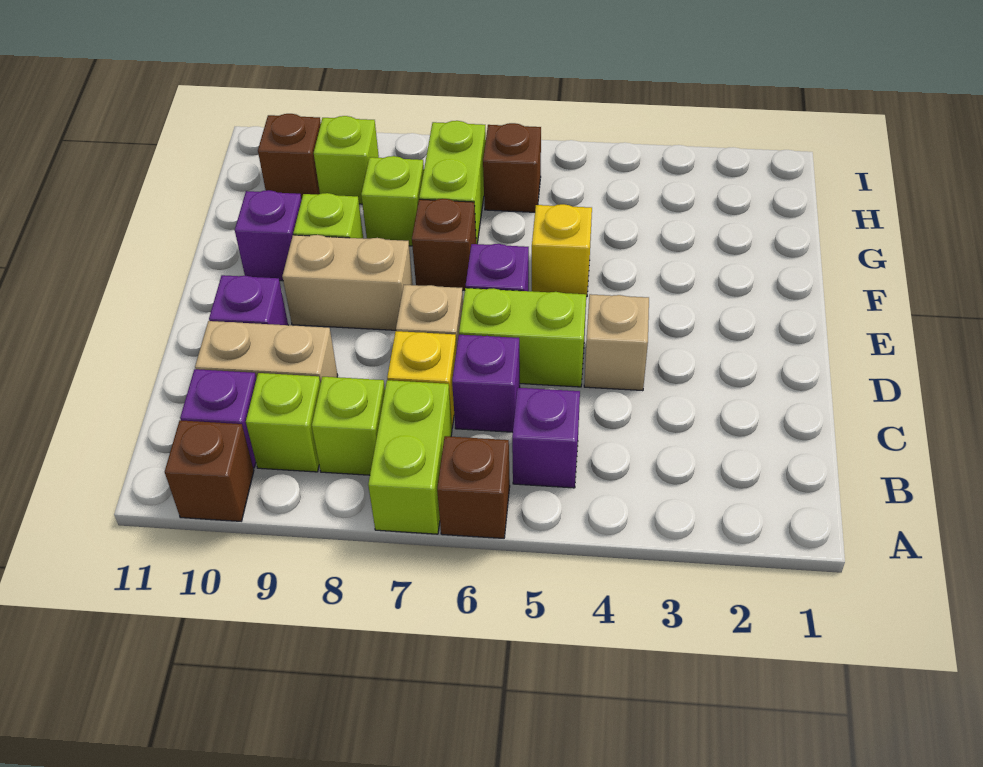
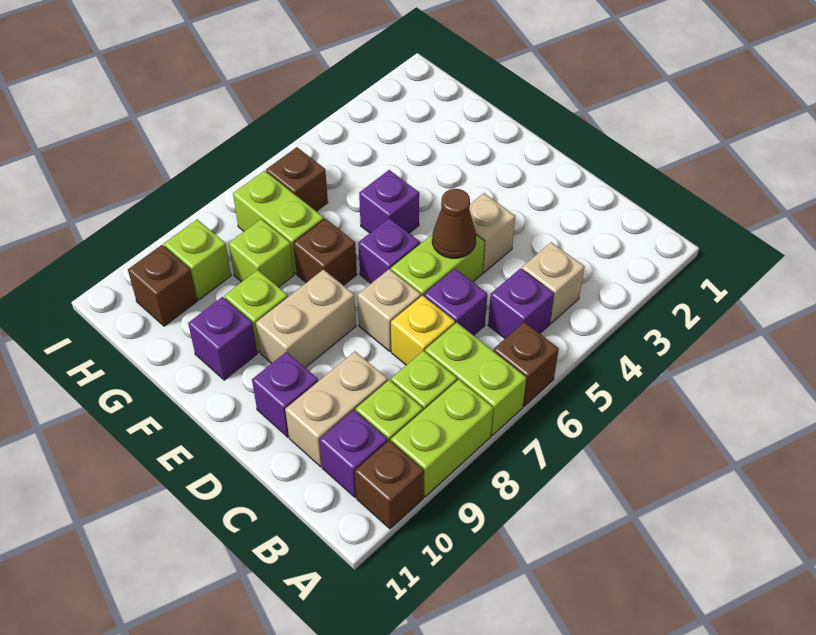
none -> lime brick A8:A9 level 1
none -> tan brick B4 level 1
none -> brown cone D5 level 2
yellow brick F5 level 1 -> purple brick F5 level 1

